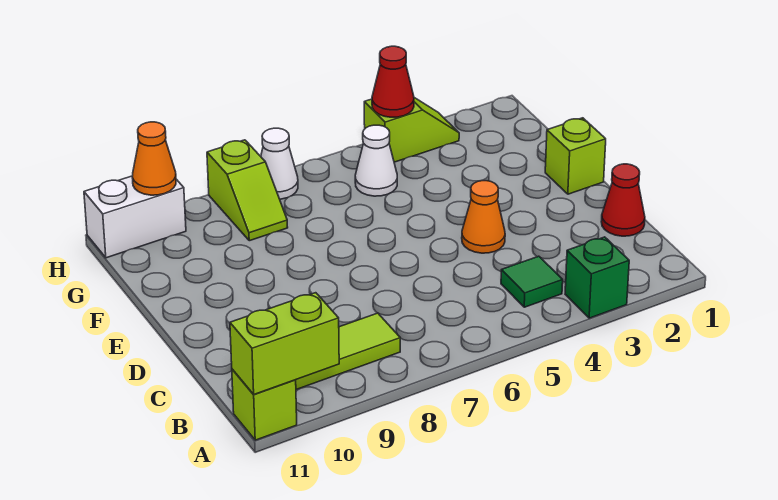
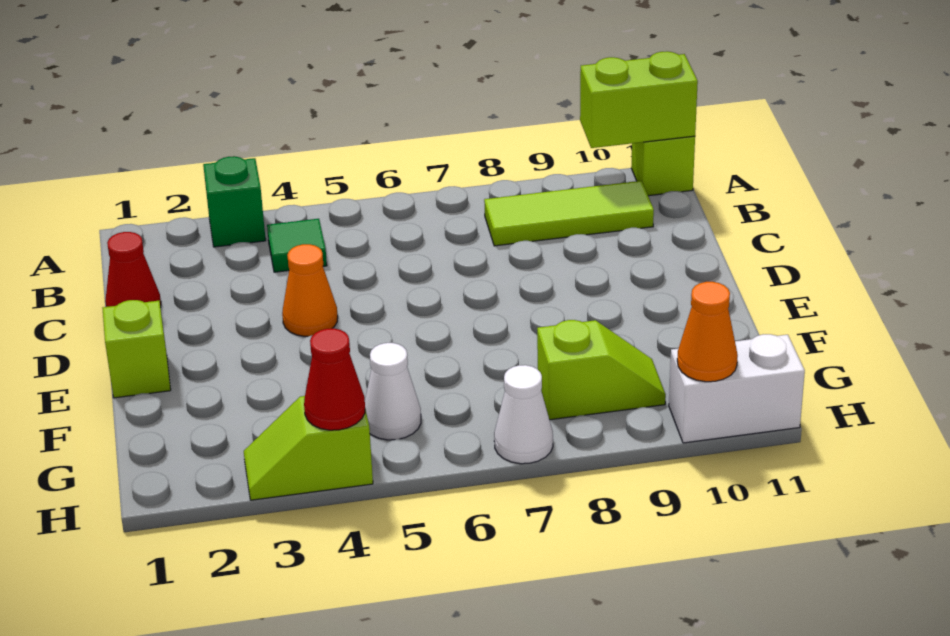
lime slope G8:H8 level 1 top H -> lime slope G8:G9 level 1 top 8

